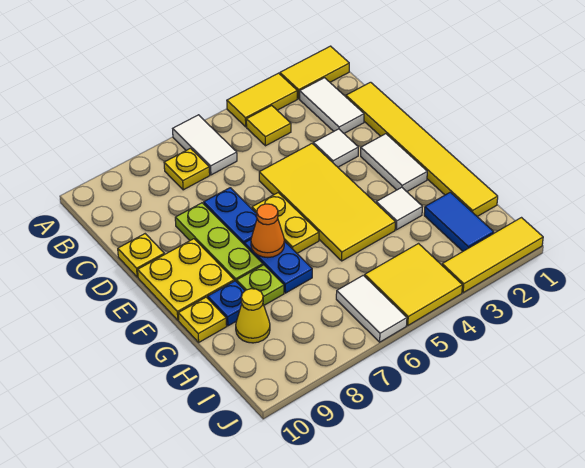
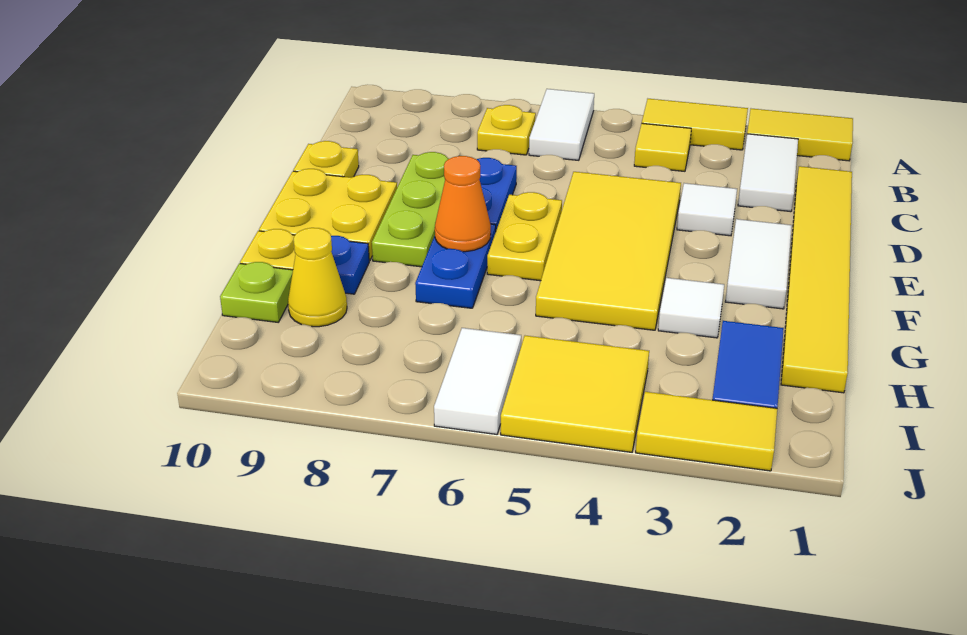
lime plate G8 level 1 -> lime plate H10 level 1
yellow tile J1:J3 level 1 -> yellow tile J2:J3 level 1

